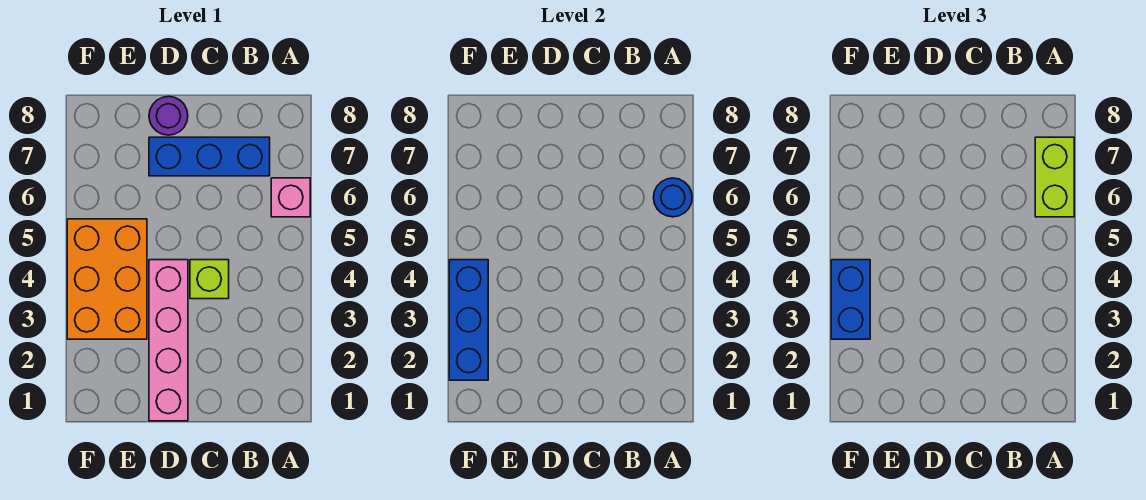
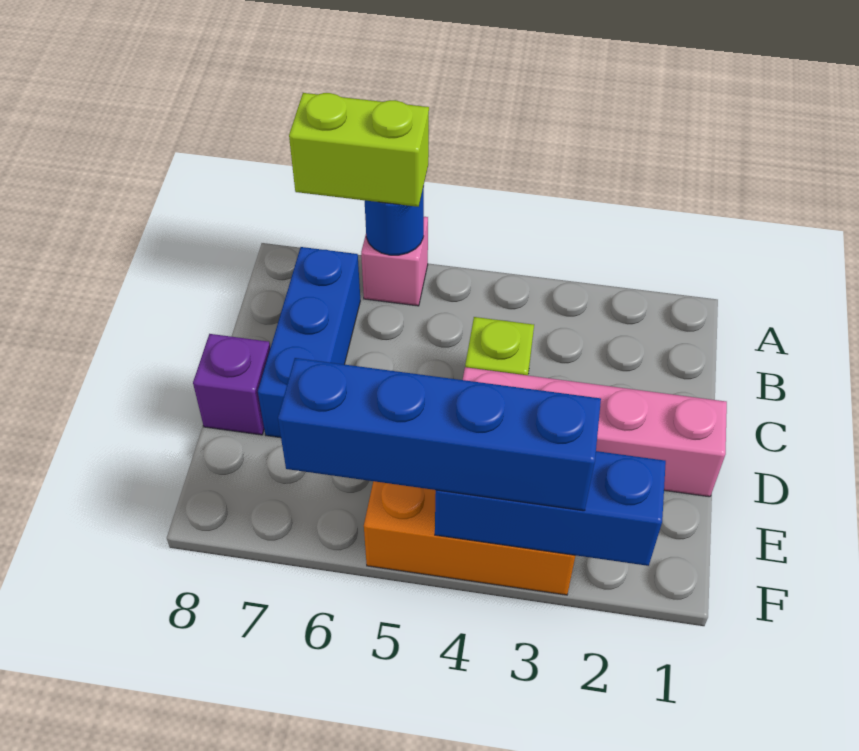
purple round brick D8 level 1 -> purple brick D8 level 1
blue brick F3:F4 level 3 -> blue brick F3:F6 level 3

